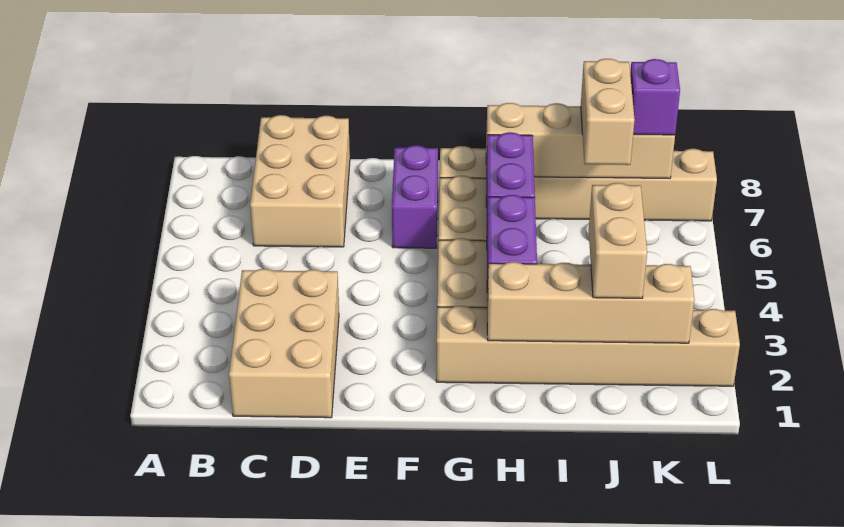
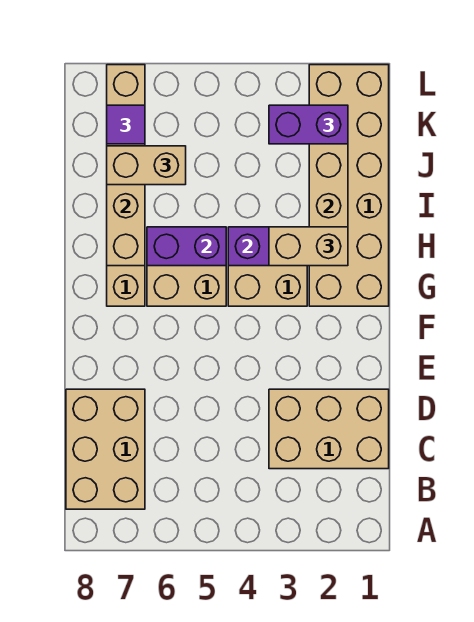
tan brick C6:D8 level 1 -> tan brick B7:D8 level 1
purple brick F6:F7 level 1 -> purple brick K2:K3 level 3
tan brick G2:L2 level 1 -> tan brick G1:L2 level 1
tan brick J2:J3 level 3 -> tan brick H2:H3 level 3
purple brick K7 level 3 -> purple tile K7 level 3

